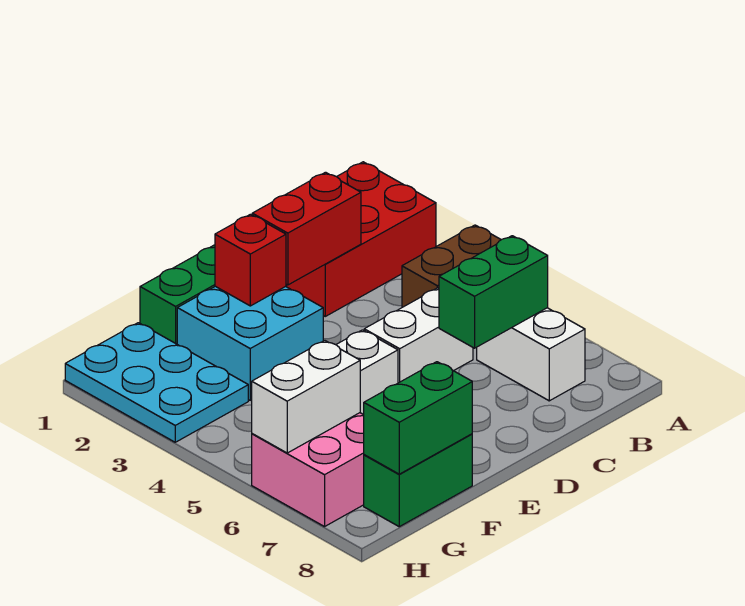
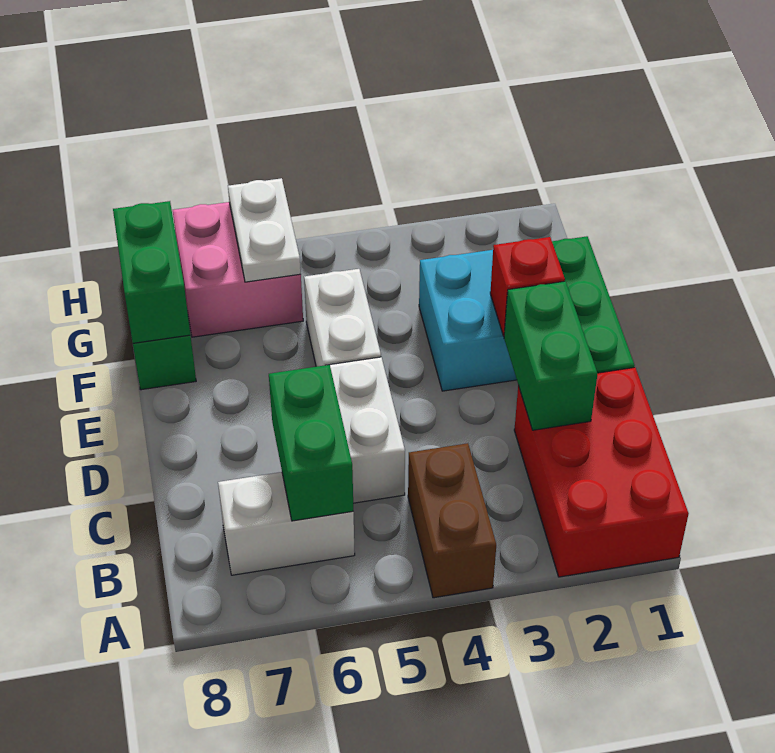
red brick C2:D2 level 2 -> green brick C2:D2 level 2
cyan plate G1:H3 level 1 -> none
white brick G6:H6 level 2 -> white plate G6:H6 level 2

